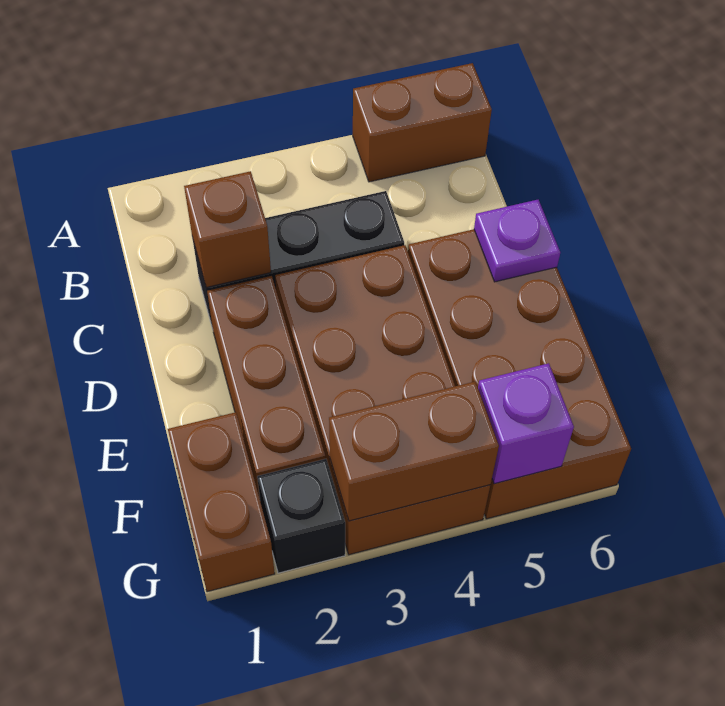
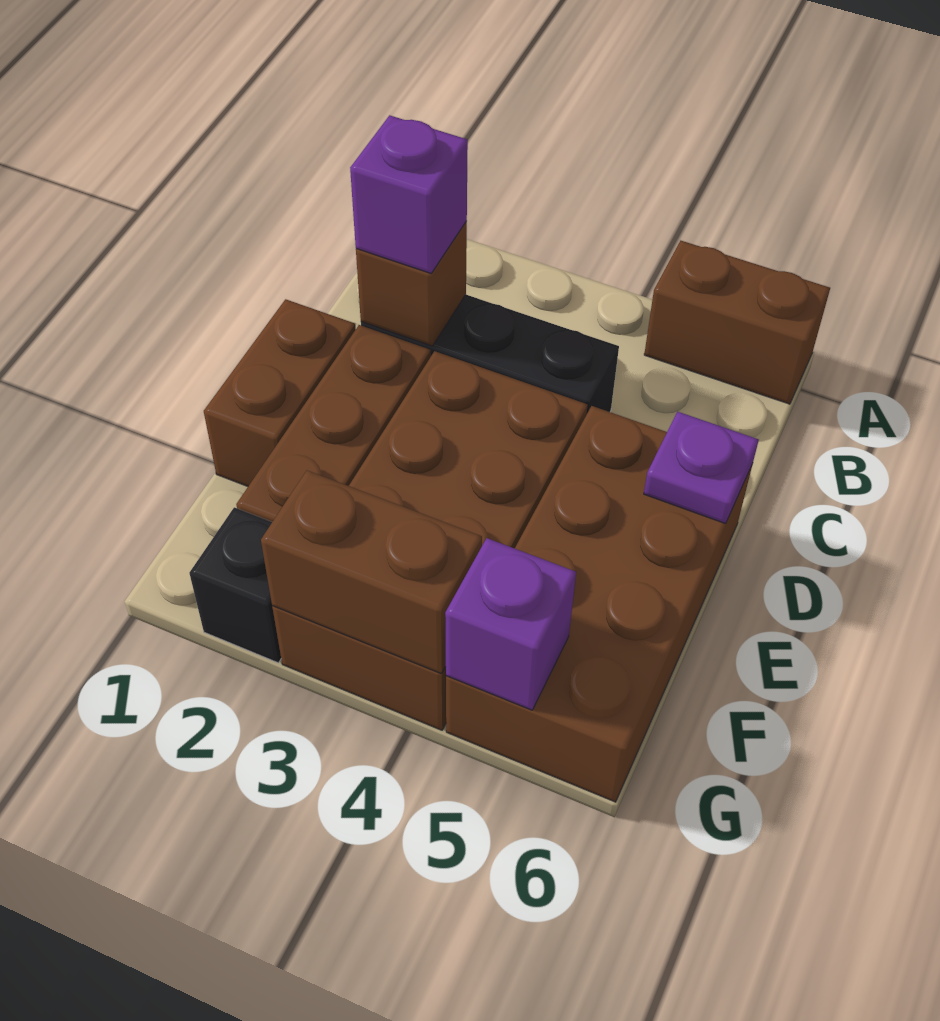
none -> purple brick C2 level 3
brown brick F1:G1 level 1 -> brown brick D1:E1 level 1

